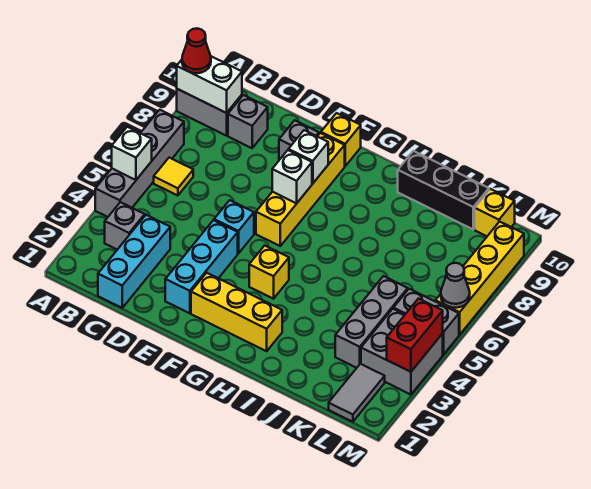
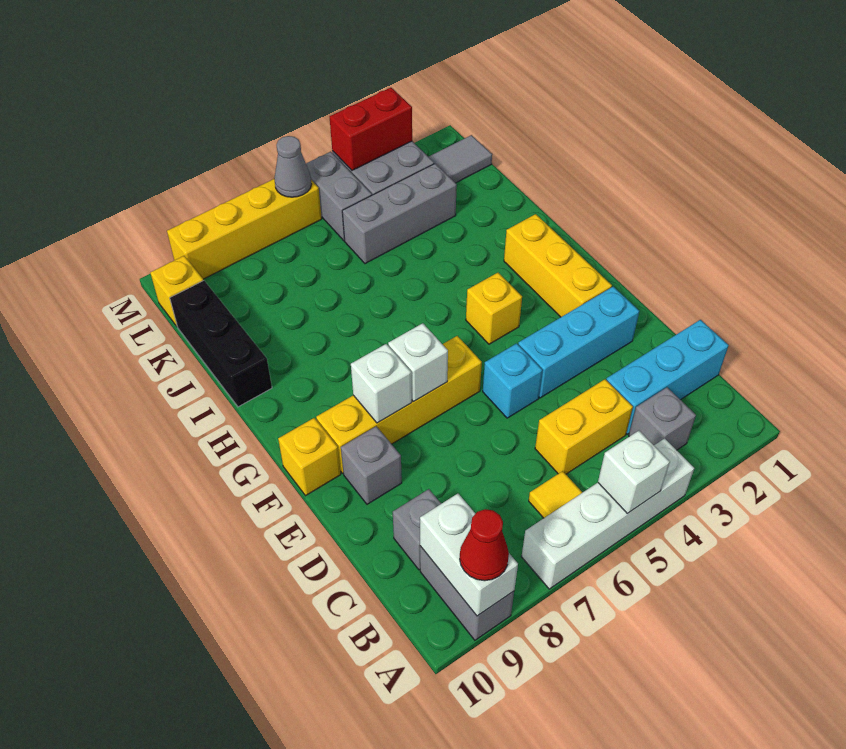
grey brick A4:A7 level 1 -> white brick A4:A7 level 1
none -> yellow brick C4:C5 level 1

